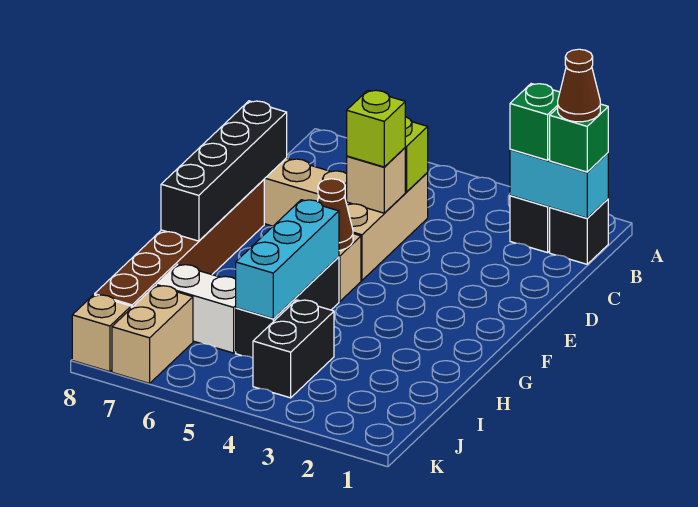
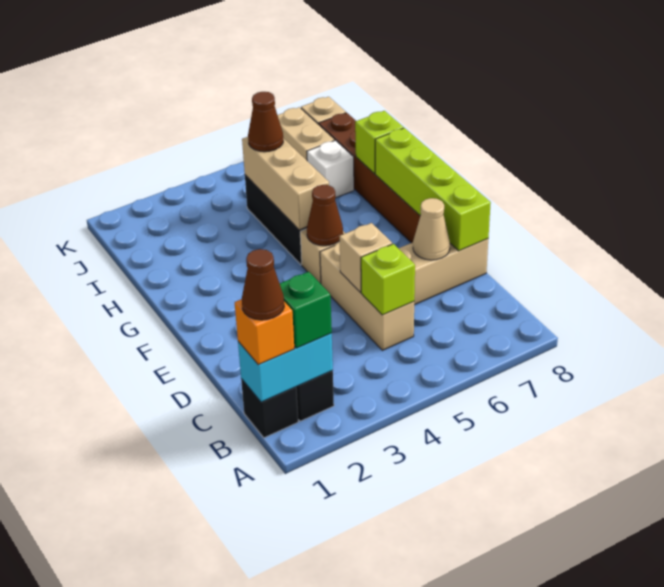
green brick B1 level 3 -> orange brick B1 level 3
lime brick D5 level 3 -> lime brick H8 level 2
none -> tan cone D7 level 2
black brick D8:G8 level 2 -> lime brick D8:G8 level 2
cyan brick G5:I5 level 2 -> tan brick G5:I5 level 2
black brick I4:J4 level 1 -> none
none -> brown cone I5 level 3
white brick I6:I7 level 1 -> white brick I7 level 1

